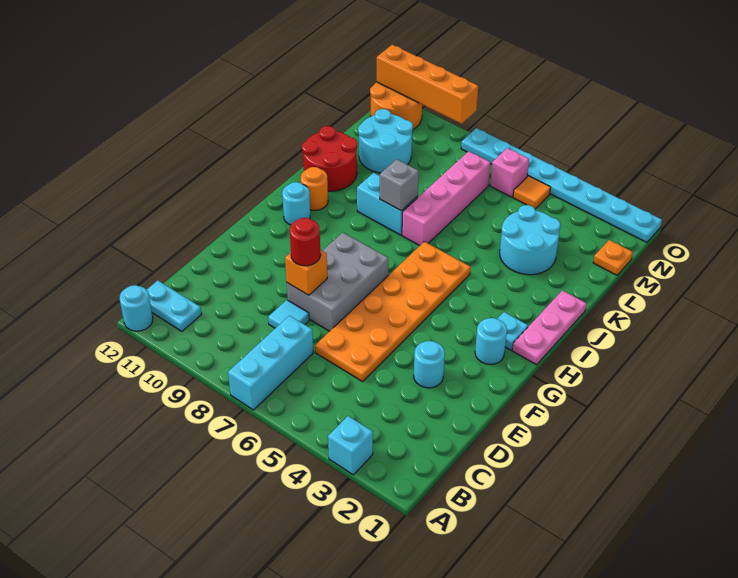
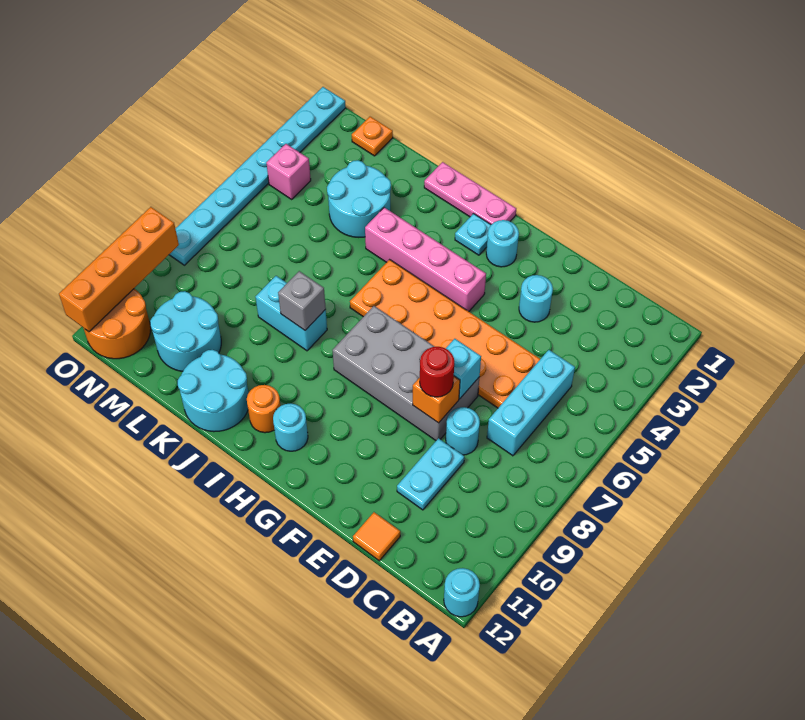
cyan brick A3 level 1 -> cyan brick E7 level 2
cyan brick A7:C7 level 1 -> cyan brick C5:C7 level 1
cyan plate B11:B12 level 1 -> cyan plate D9:D10 level 1
cyan tile D8 level 1 -> cyan round brick D8 level 1
grey brick E7:G8 level 1 -> grey brick E7:H8 level 1
pink brick J7:M7 level 1 -> pink brick G4:J4 level 1
cyan brick J8:J9 level 1 -> cyan brick J8:K8 level 1
red round brick J11:K12 level 1 -> cyan round brick J11:K12 level 1
orange tile N5 level 1 -> orange tile D12 level 1
pink brick N6 level 1 -> pink brick N4 level 1

